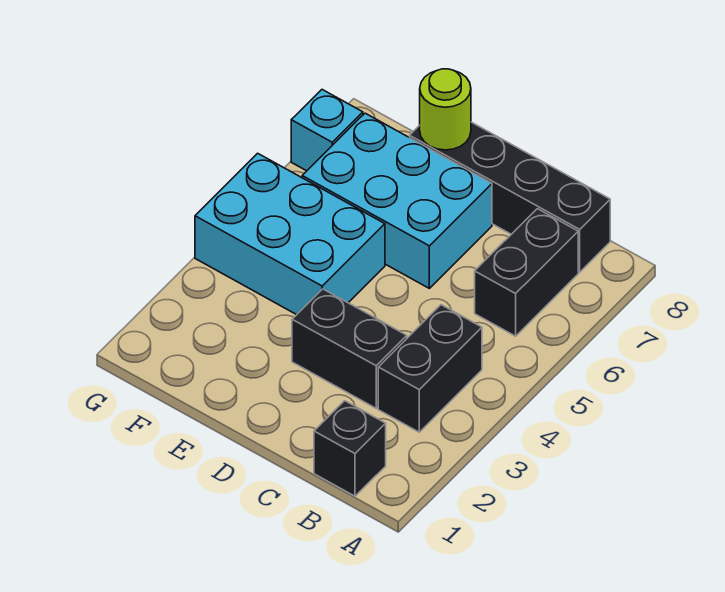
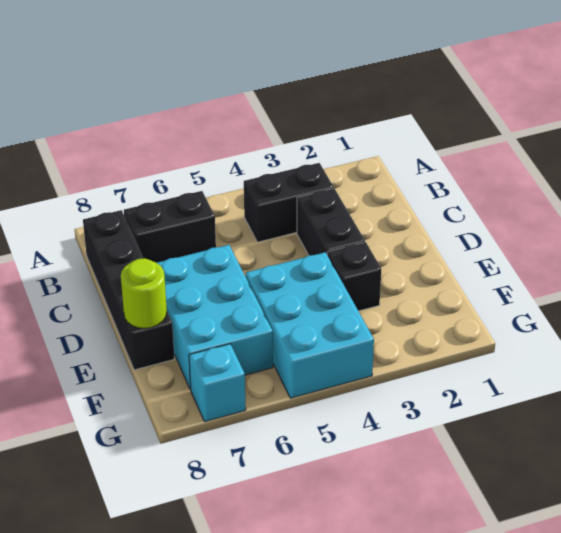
black brick B1 level 1 -> black brick E3 level 1

